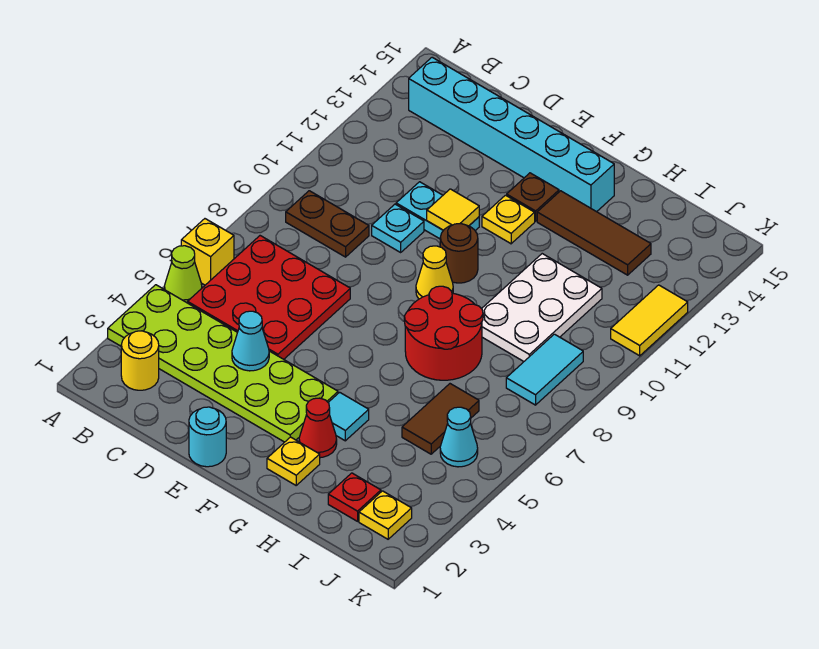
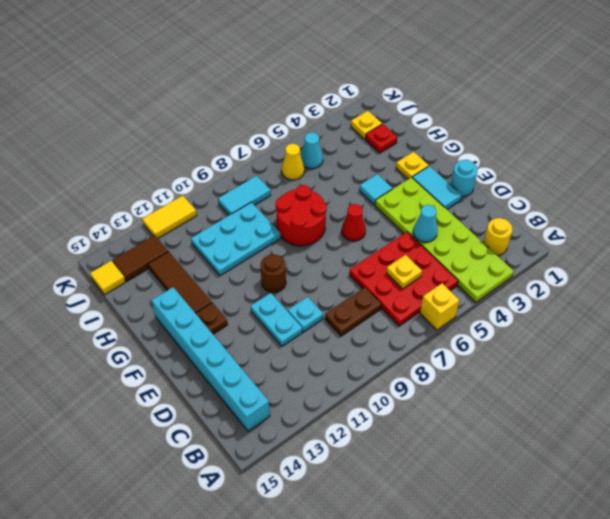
lime cone A5 level 1 -> none
brown plate B9:C9 level 1 -> brown plate C8:C9 level 1
none -> cyan tile E2:F2 level 1
yellow tile E11 level 2 -> yellow tile J15 level 1
yellow cone F9 level 1 -> yellow cone J6 level 1
yellow plate F12 level 1 -> yellow plate C6 level 2
red cone G3 level 1 -> red cone F6 level 1
white plate H9:I11 level 1 -> cyan plate H9:I11 level 1
brown tile I5:I6 level 1 -> brown tile J13:J14 level 1

